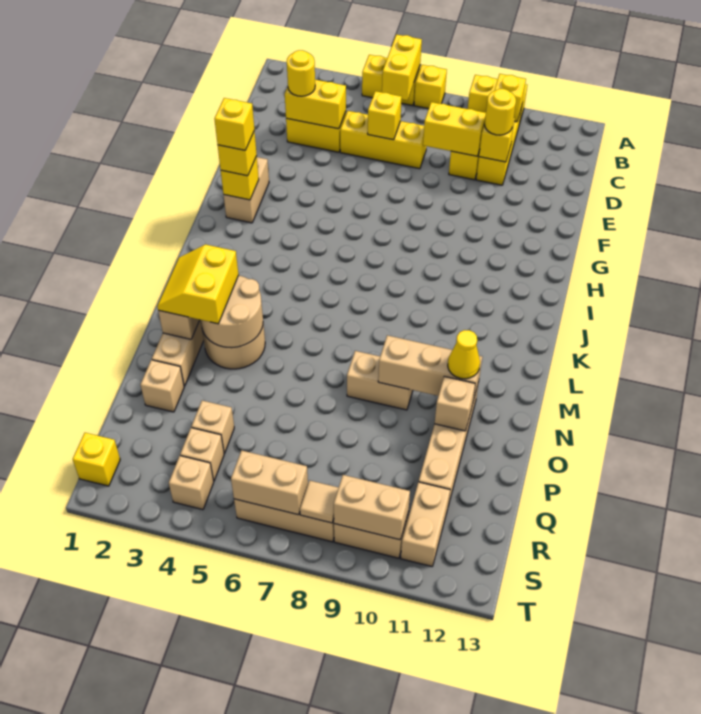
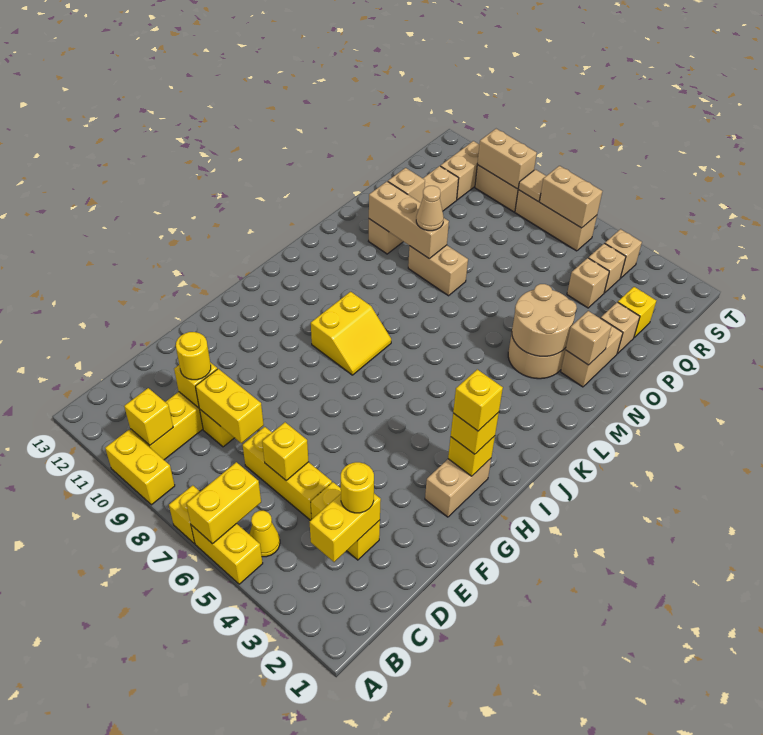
yellow brick D3:D4 level 2 -> yellow brick C3:D3 level 2
yellow slope M2:N3 level 3 top 3 -> yellow slope I8:J9 level 1 top 9
none -> tan cone N9 level 3
yellow cone N11 level 3 -> yellow cone B5 level 1
yellow brick S1 level 1 -> yellow brick Q2 level 1

